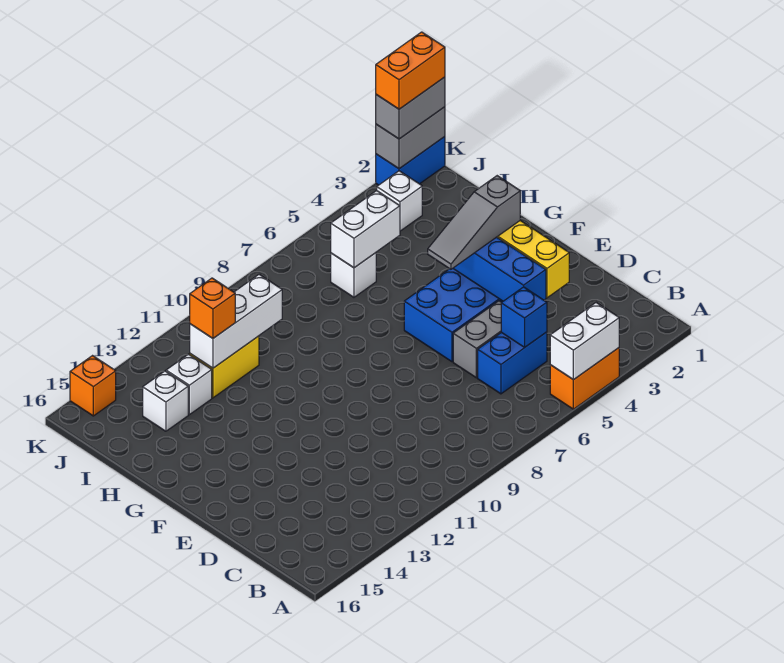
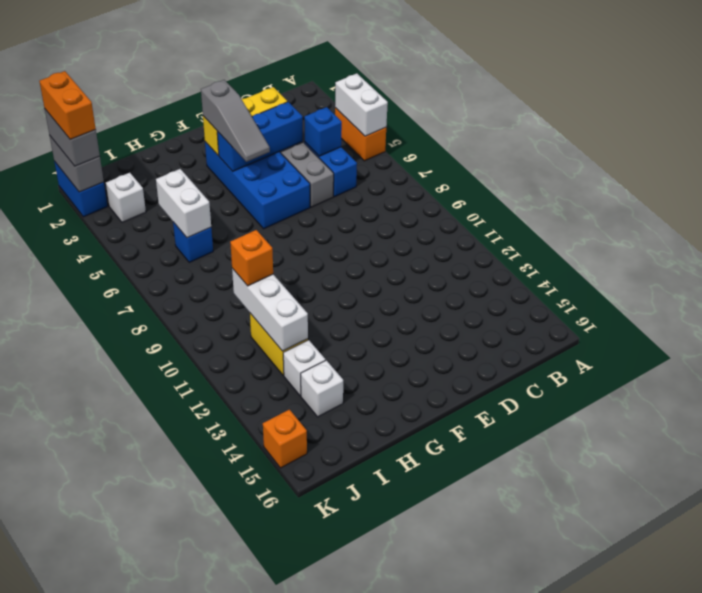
white brick I6 level 1 -> blue brick I6 level 1
orange brick I12 level 3 -> orange brick I10 level 3

